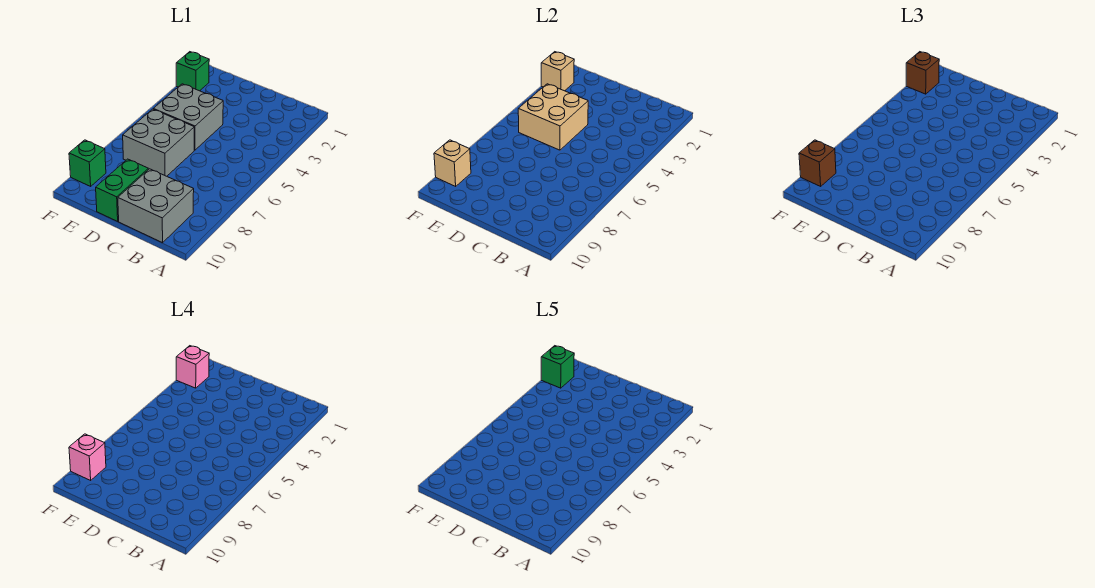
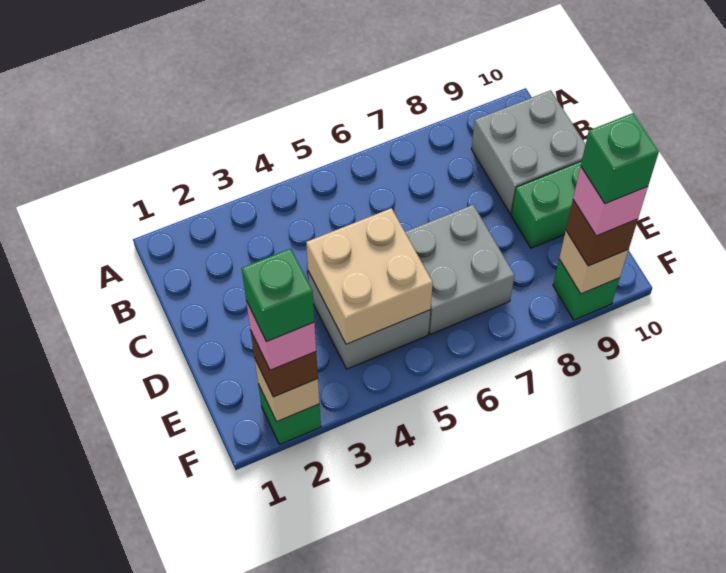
none -> green brick F9 level 5

